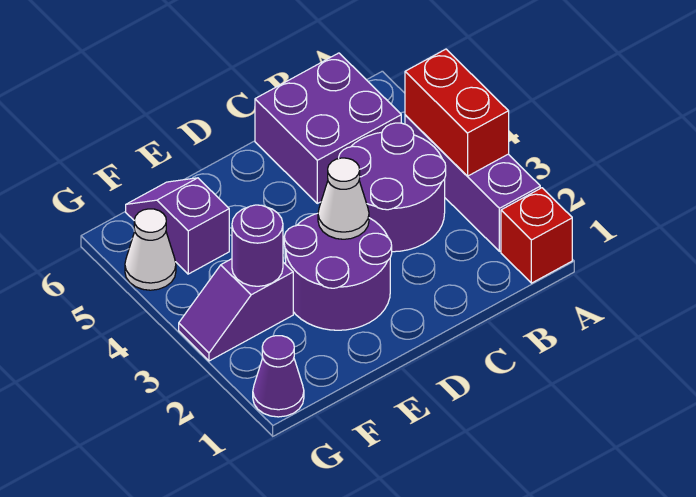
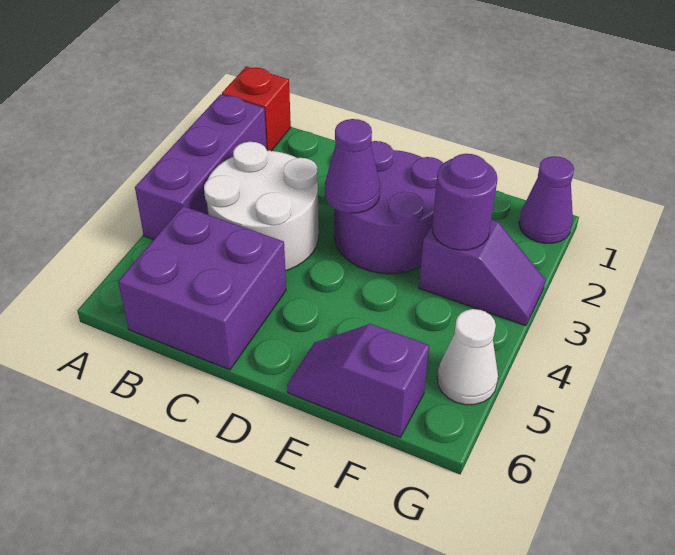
red brick A3:A4 level 2 -> none
purple round brick B3:C4 level 1 -> white round brick B3:C4 level 1
white cone D3 level 2 -> purple cone D3 level 2
purple slope F5:F6 level 1 top 5 -> purple slope E6:F6 level 1 top F

